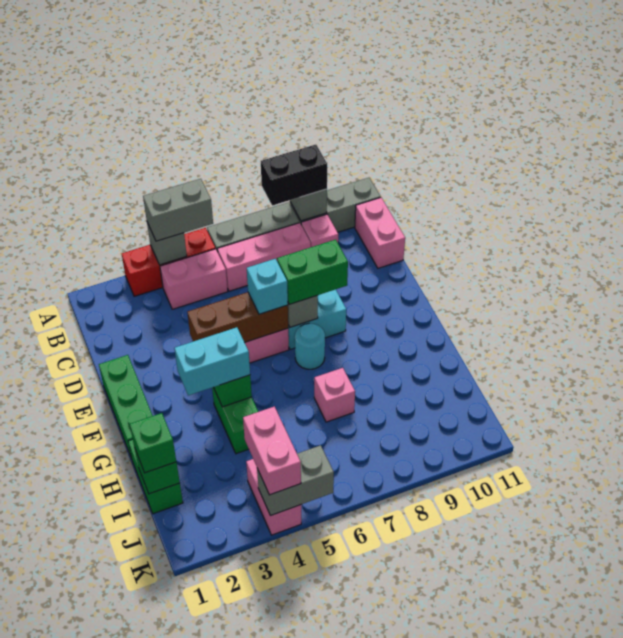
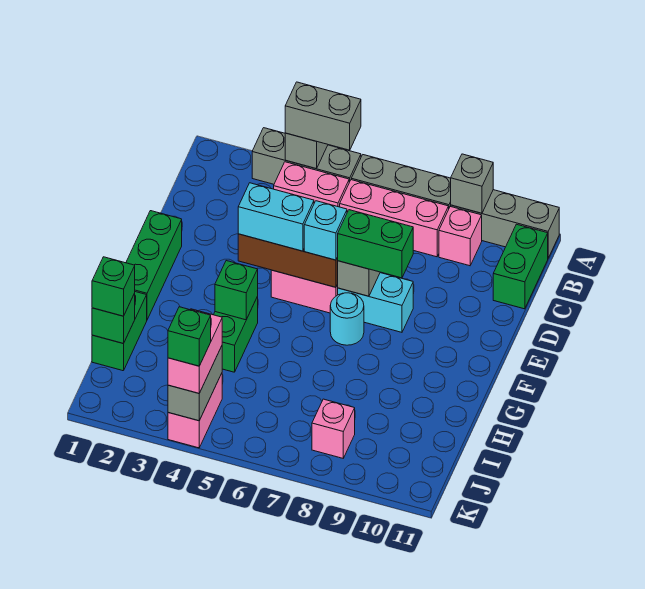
red brick A3:A5 level 1 -> grey brick A3:A5 level 1
black brick A8:A9 level 3 -> none
pink brick B11:C11 level 1 -> green brick B11:C11 level 1
cyan brick G3:G4 level 3 -> cyan brick E4:E5 level 3
pink brick H7 level 1 -> pink brick J8 level 1
grey brick K4:K5 level 2 -> grey brick J4:K4 level 2
none -> green brick K4 level 4

